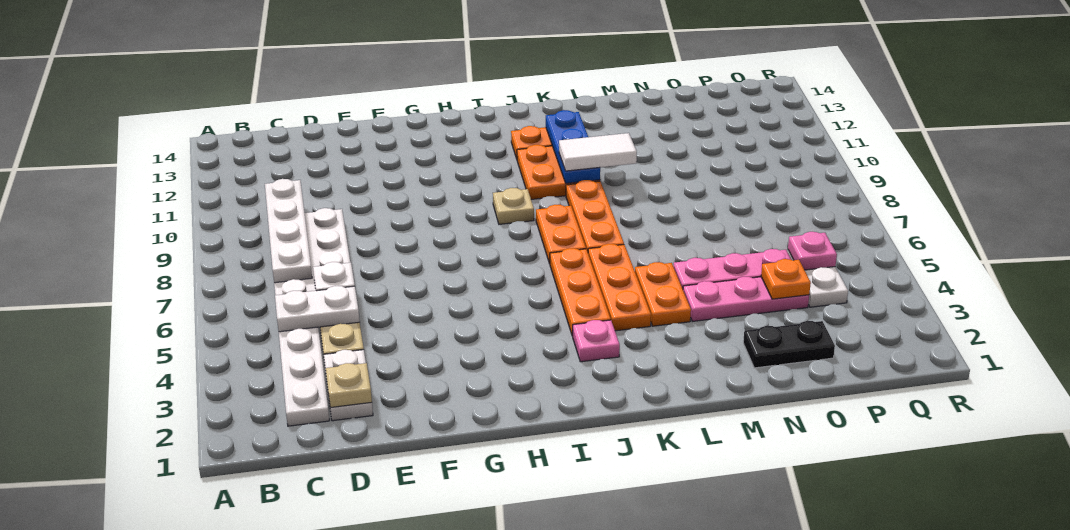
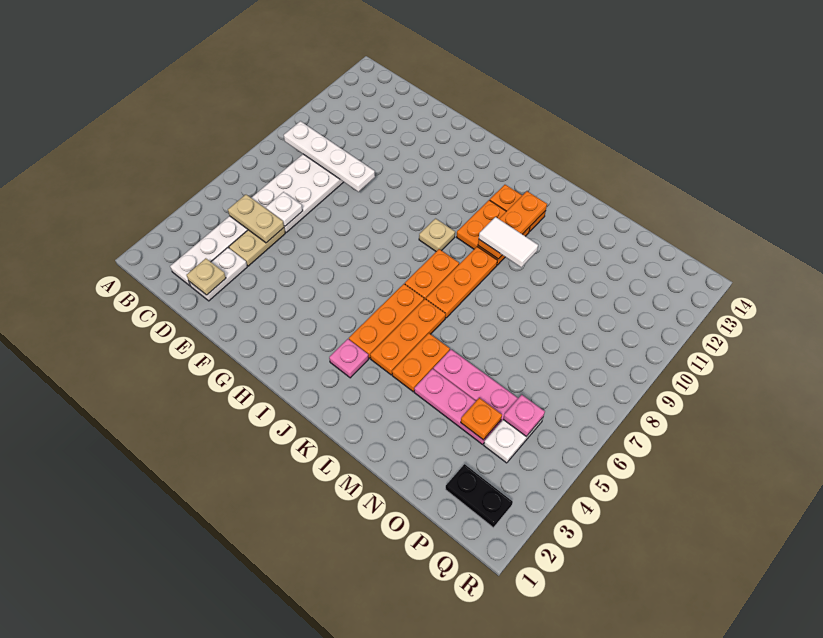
white plate C5:D5 level 2 -> tan plate C5:D5 level 2
white plate C7:C10 level 2 -> white plate B9:E9 level 2
blue plate K10:K12 level 2 -> orange plate K10:K12 level 2
black plate N2:O2 level 1 -> black plate P2:Q2 level 1

